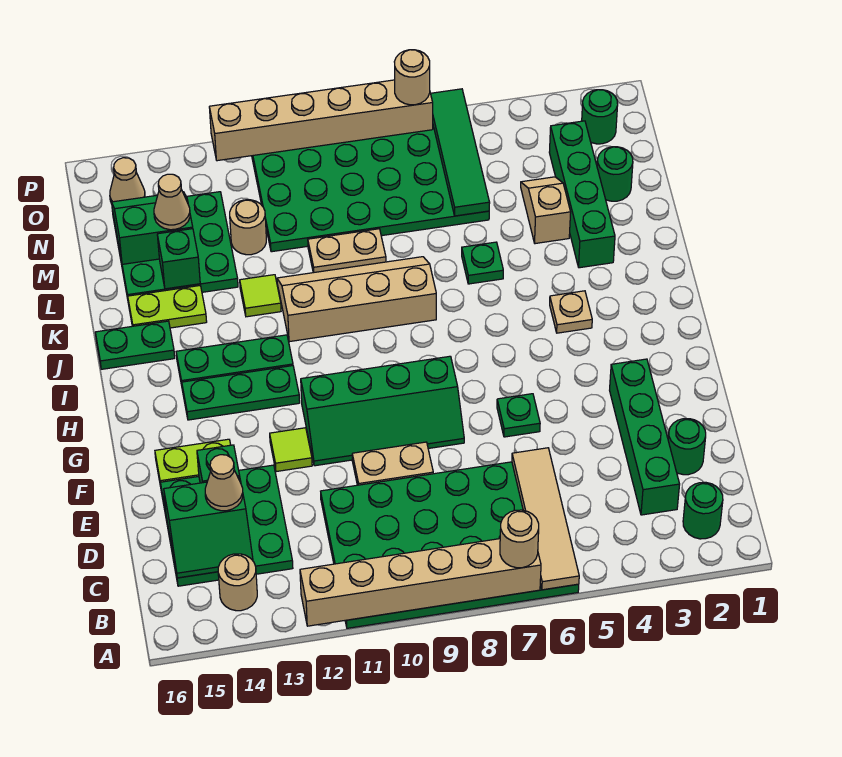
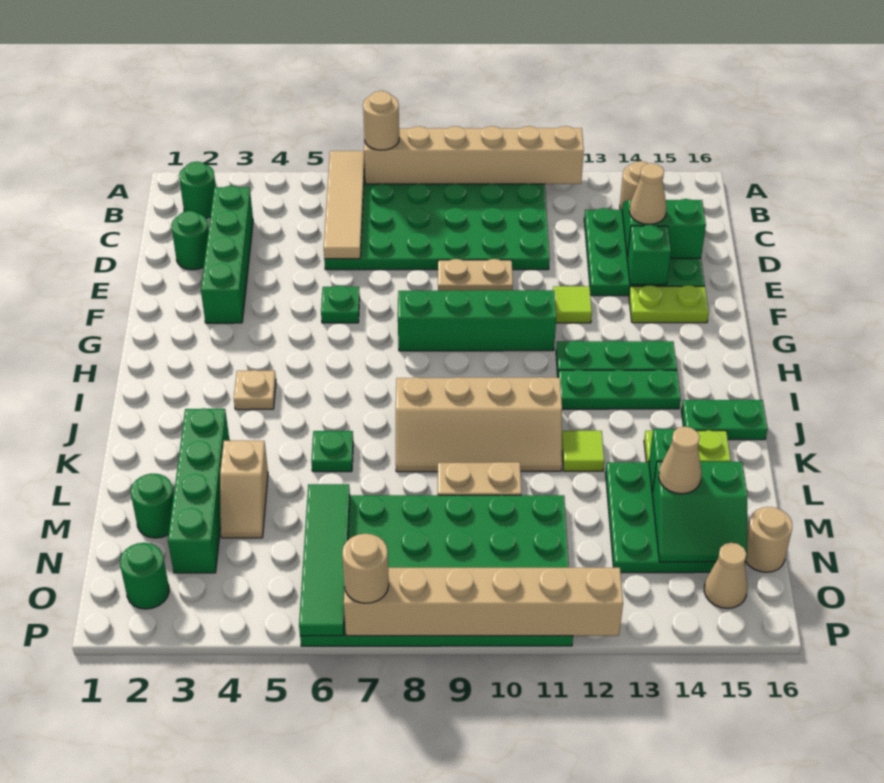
tan round brick M12 level 1 -> tan round brick N16 level 1

